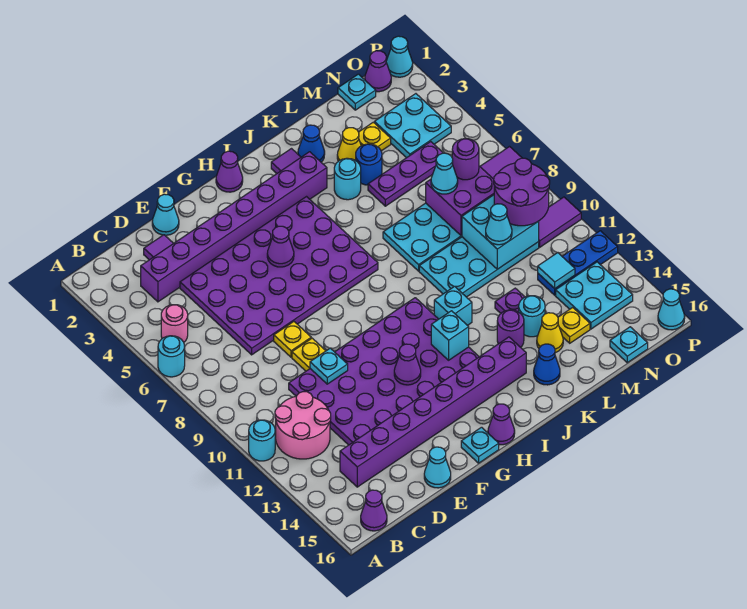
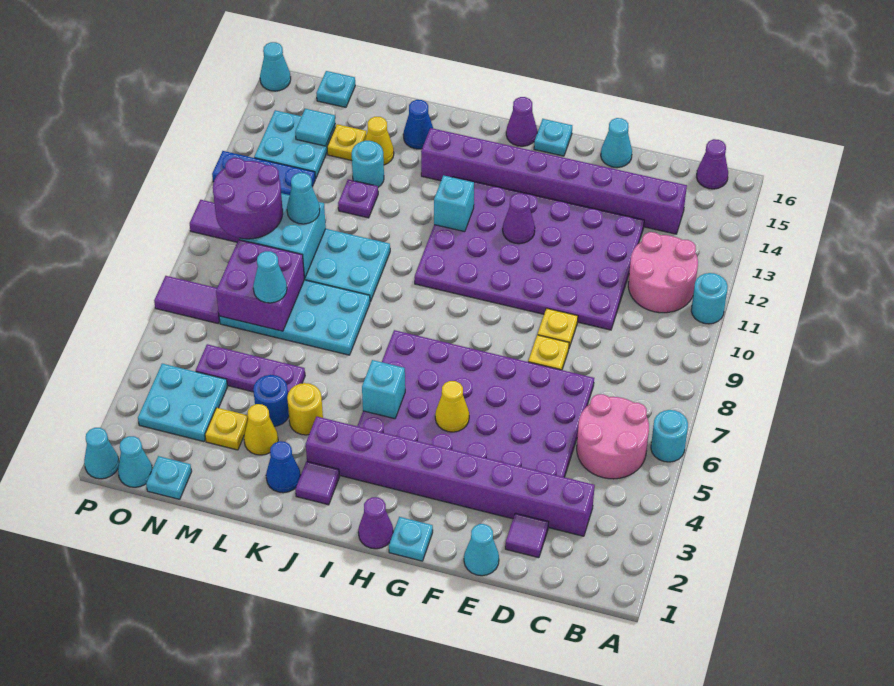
pink round brick B5 level 1 -> pink round brick B5:C6 level 1
cyan plate E10 level 2 -> cyan plate G1 level 1
purple cone G5 level 2 -> yellow cone G5 level 2
cyan brick J11 level 1 -> cyan brick I5 level 2
cyan round brick K4 level 1 -> yellow round brick K4 level 1
purple round brick K13 level 1 -> none
purple round brick N7 level 3 -> none
cyan tile N12 level 2 -> cyan tile N14 level 2
purple cone O1 level 1 -> cyan cone O1 level 1

